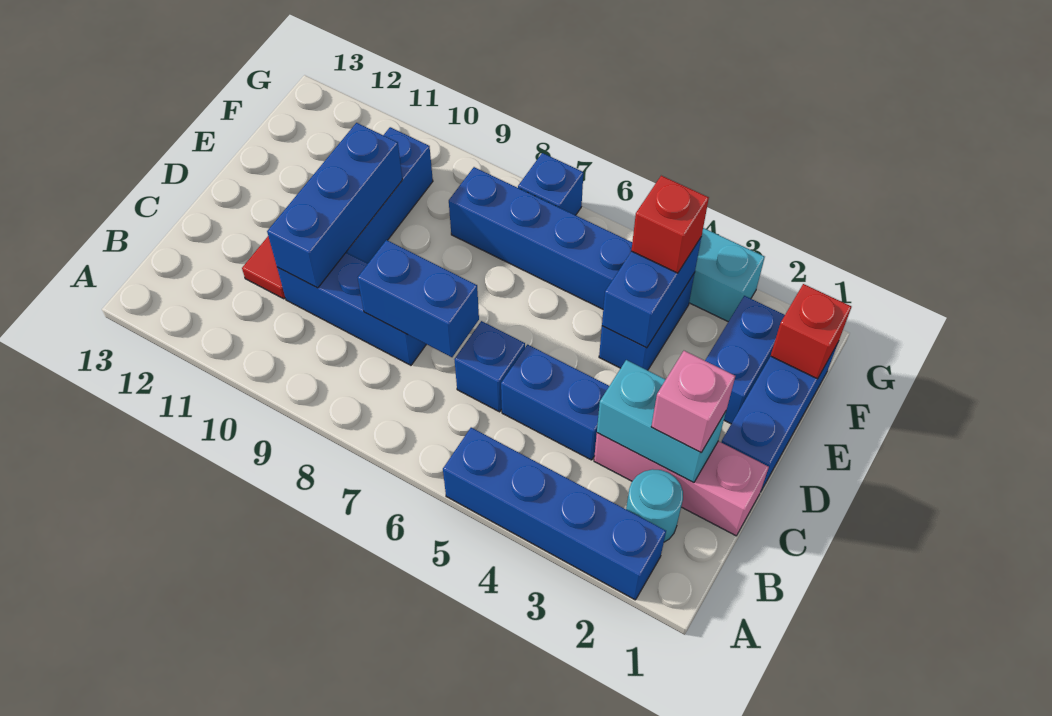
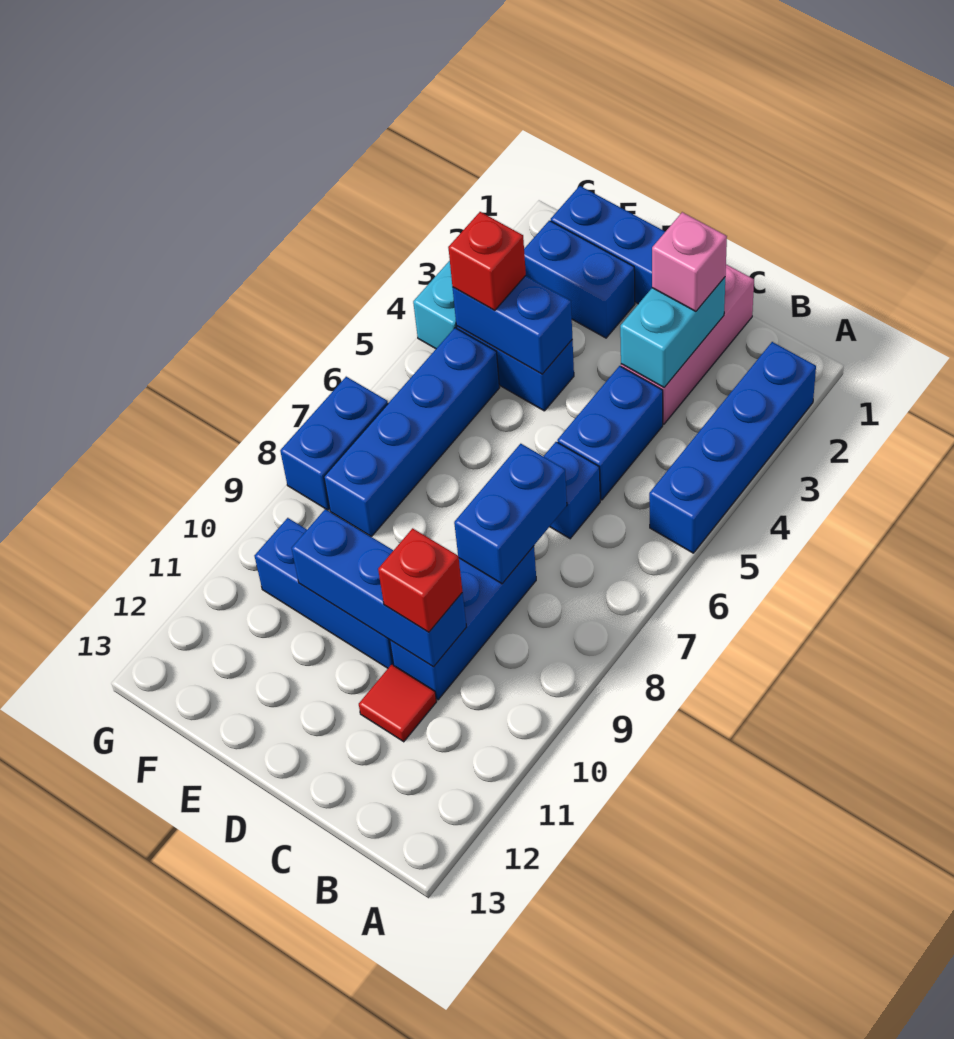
cyan round brick B2 level 1 -> none
red brick F1 level 2 -> red brick C10 level 3
blue brick G7 level 1 -> blue brick G7:G8 level 1

